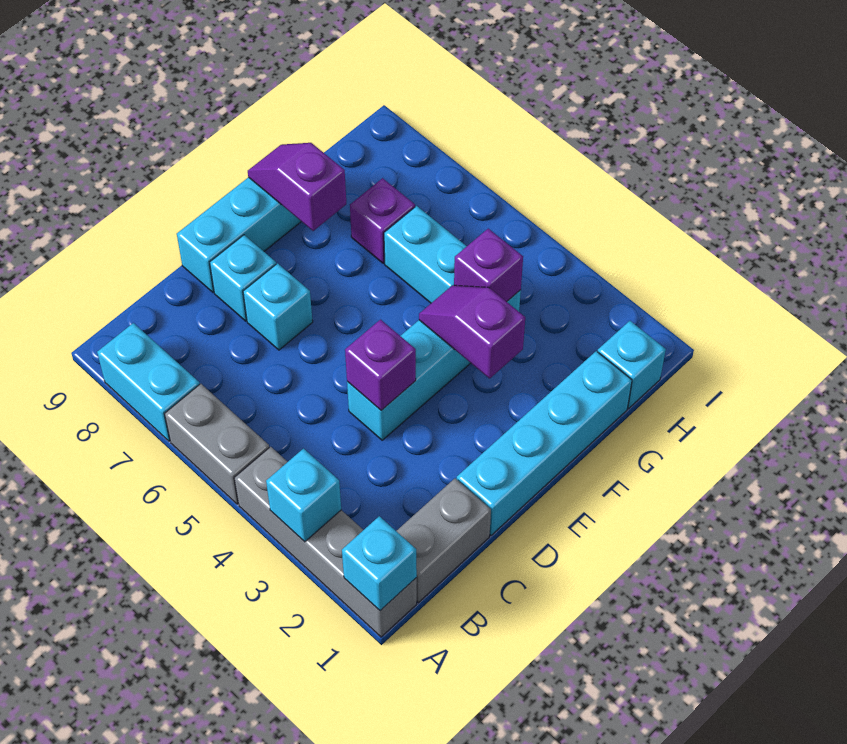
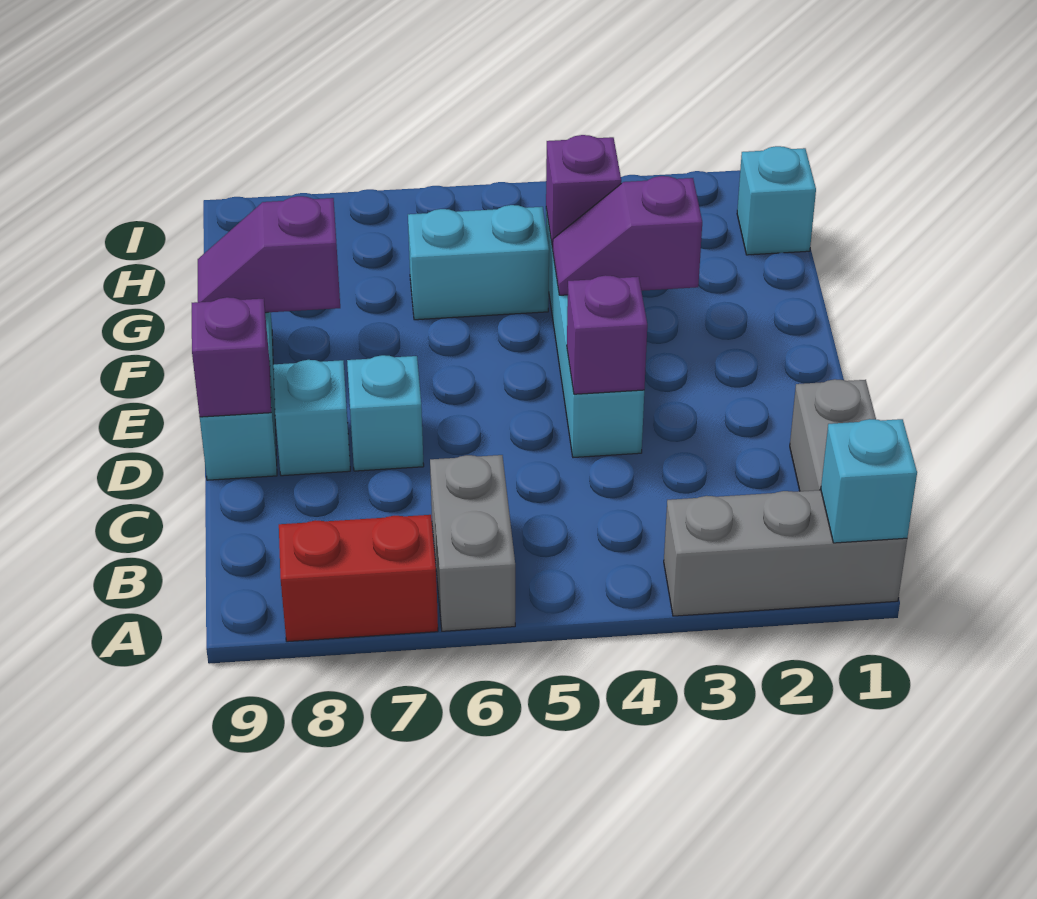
grey brick A1:A4 level 1 -> grey brick A1:A3 level 1
cyan brick A3 level 2 -> none
grey brick A5:A6 level 1 -> grey brick A6:B6 level 1
cyan brick A7:A8 level 1 -> red brick A7:A8 level 1
cyan brick D1:G1 level 1 -> none
purple brick G7 level 1 -> purple brick D9 level 2

